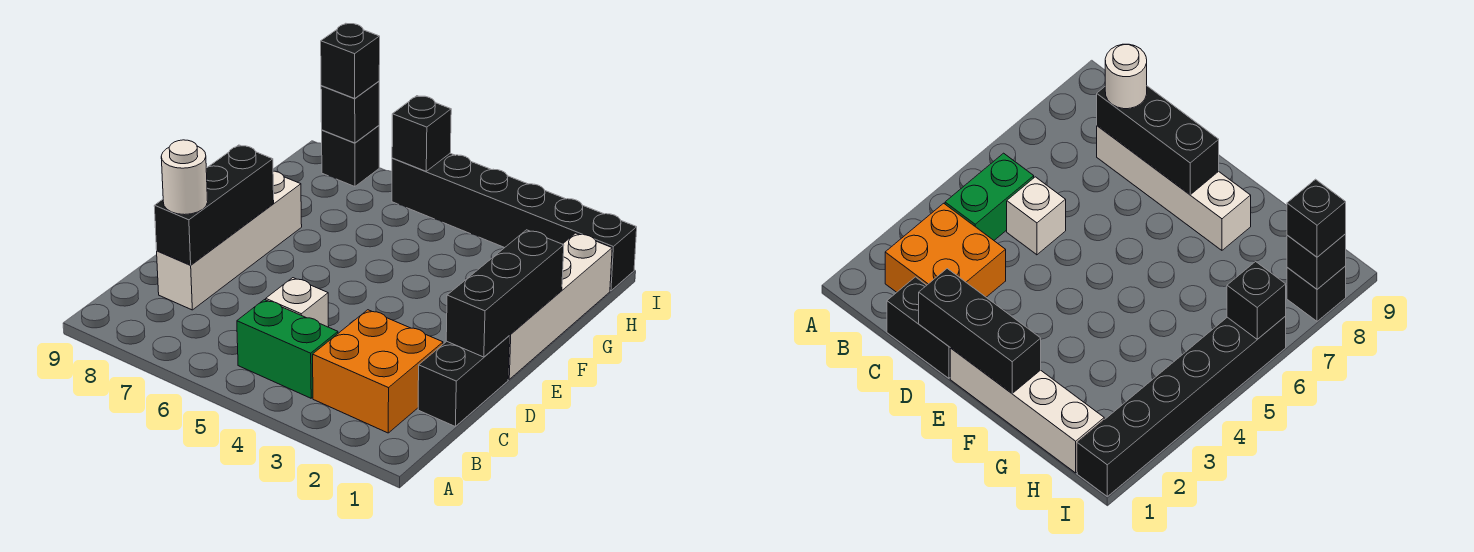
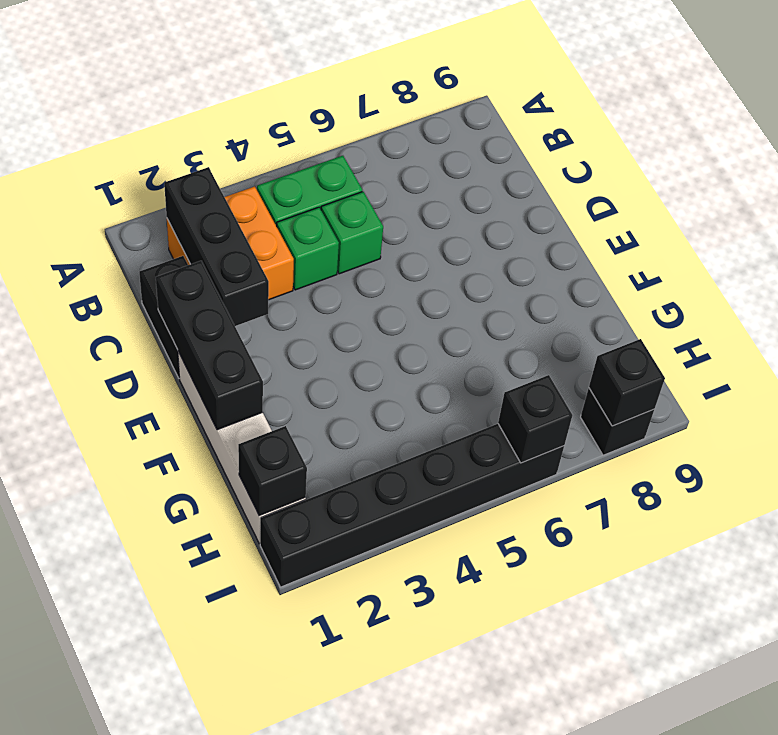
none -> green brick C4 level 1
white brick C5 level 1 -> green brick C5 level 1
white brick C8:F8 level 1 -> none
black brick C8:E8 level 2 -> black brick B2:D2 level 2
white round brick C8 level 3 -> none
black brick I8 level 3 -> black brick H1 level 2

